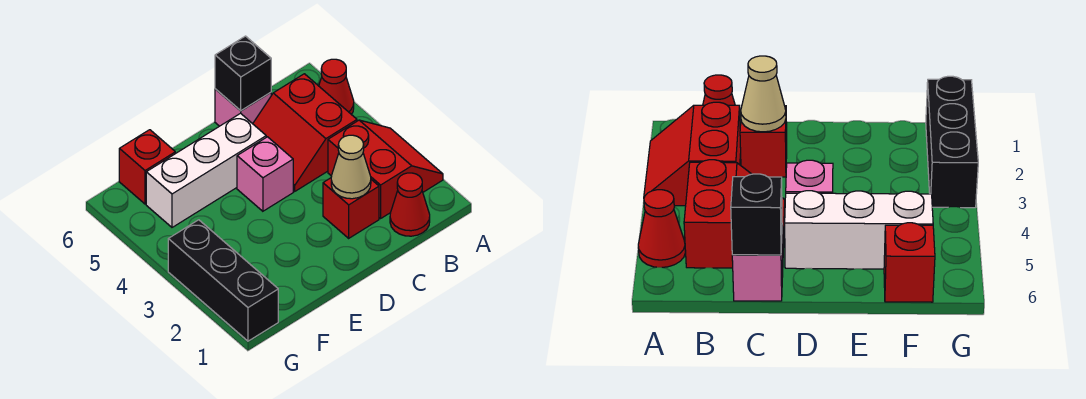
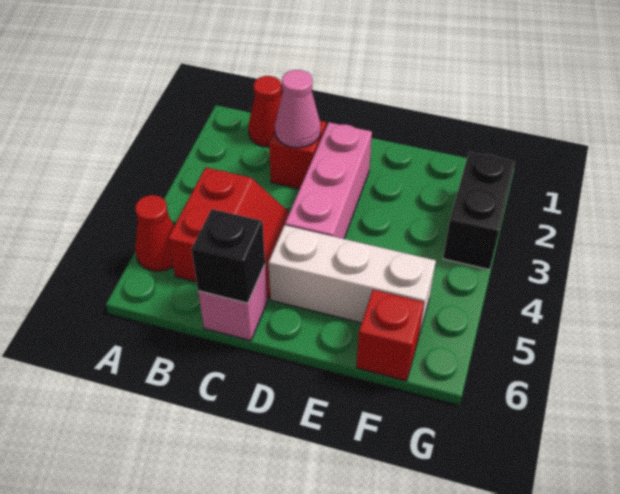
red slope A2:B3 level 1 top B -> none
tan cone C2 level 2 -> pink cone C2 level 2
pink brick D4 level 1 -> pink brick D2:D4 level 1
black brick G1:G3 level 1 -> black brick G2:G3 level 1

